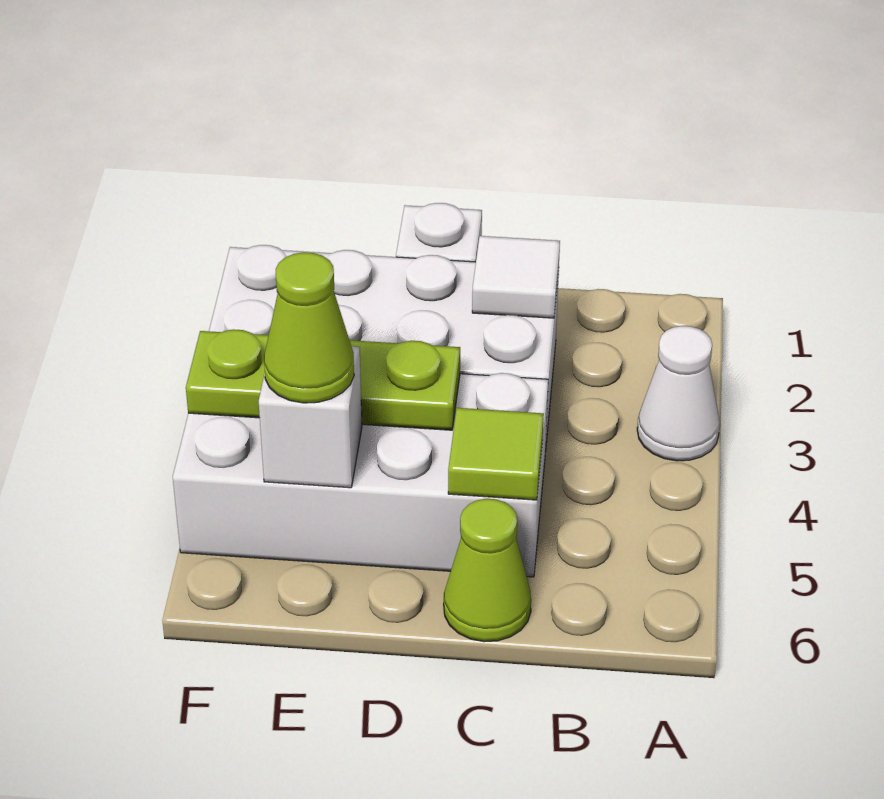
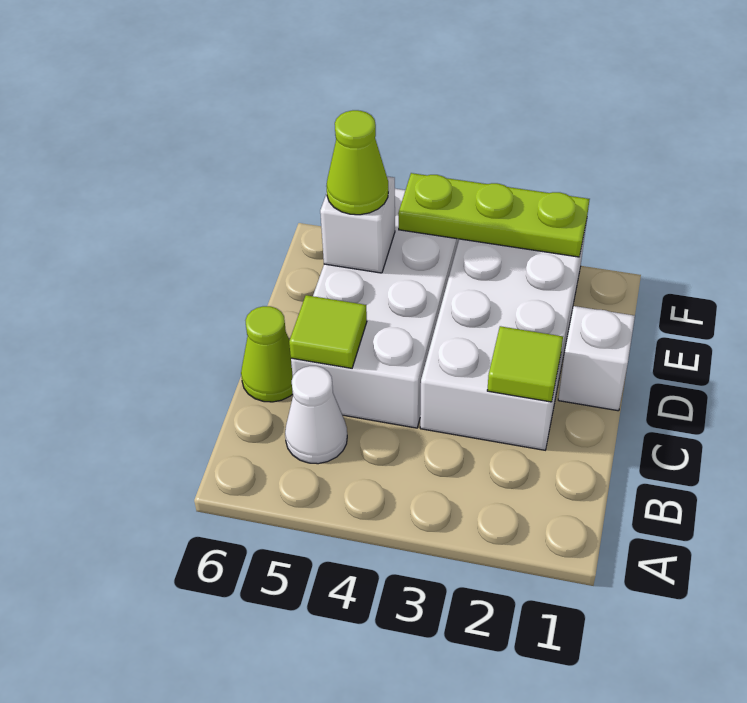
white cone A3 level 1 -> white cone B5 level 1
white tile C2 level 2 -> lime tile C2 level 2
lime plate D4:F4 level 2 -> lime plate F2:F4 level 2

